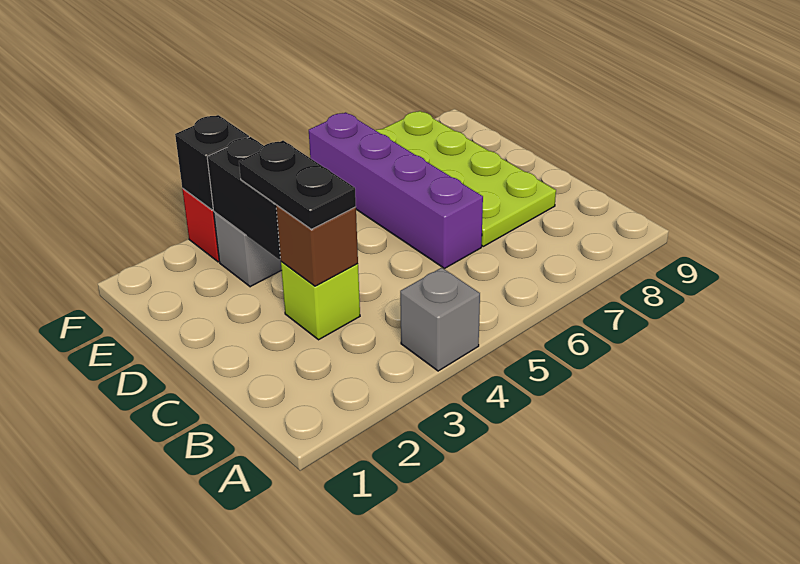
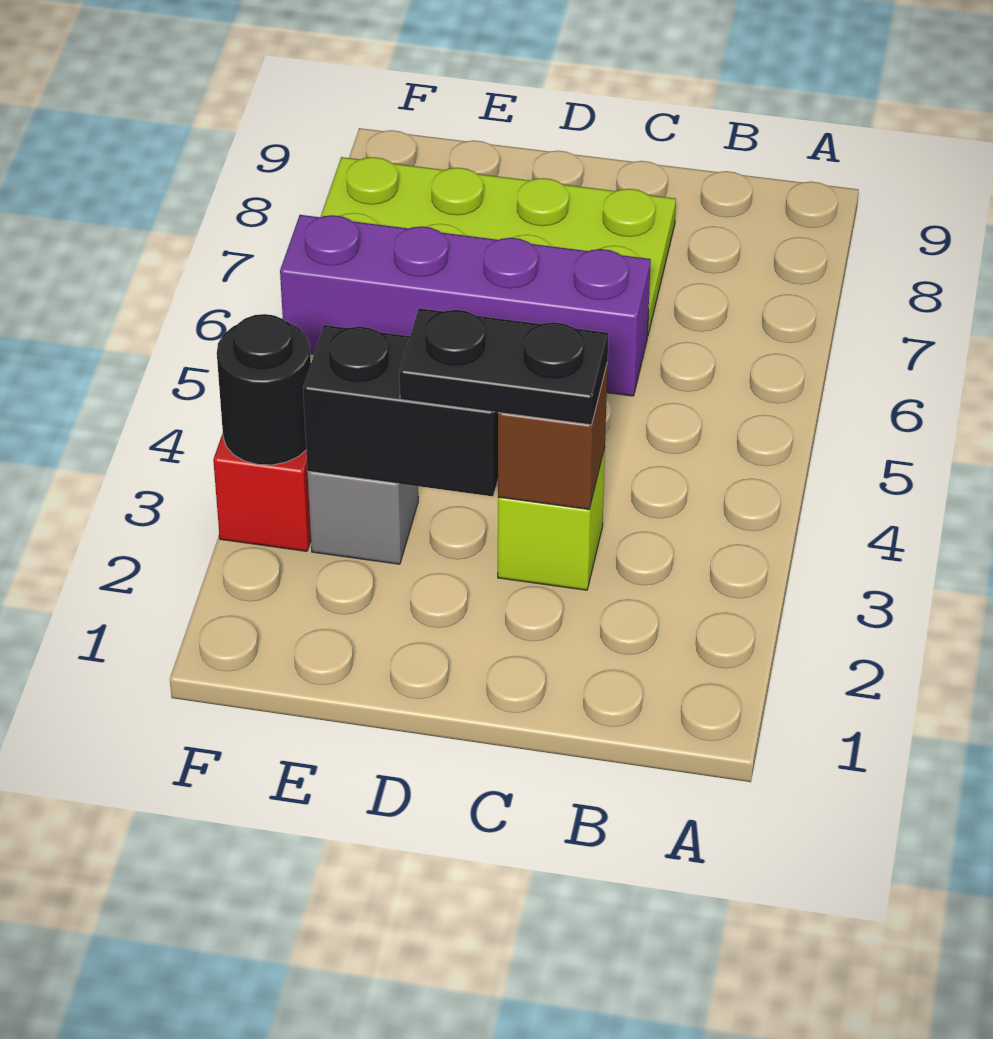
grey brick A4 level 1 -> none
black brick F3 level 2 -> black round brick F3 level 2

